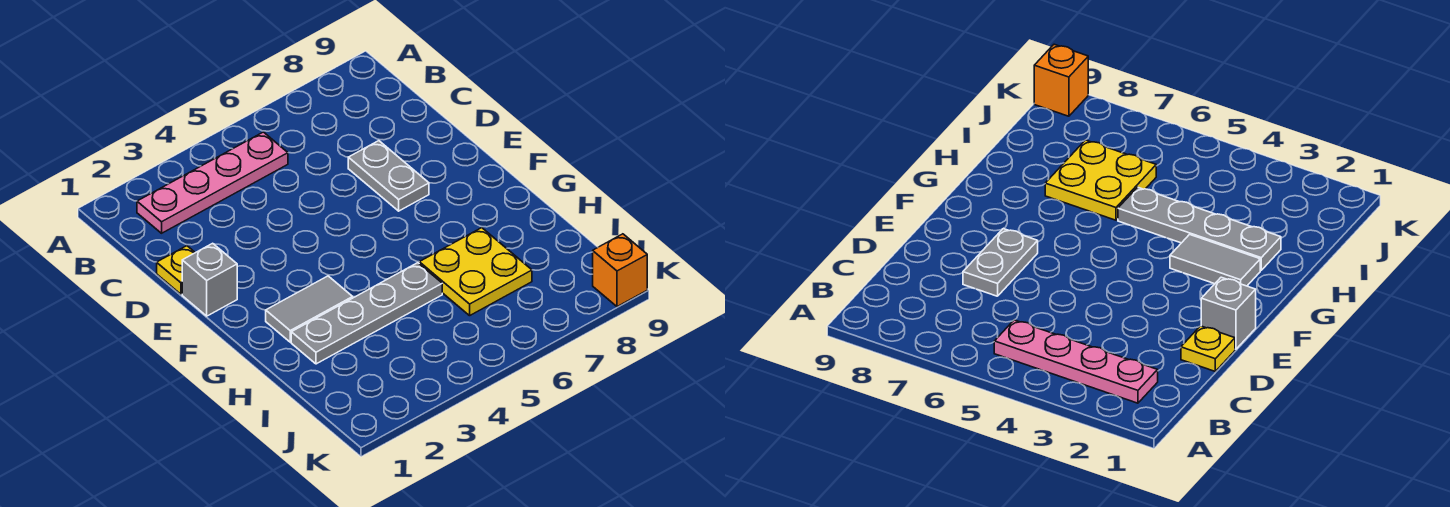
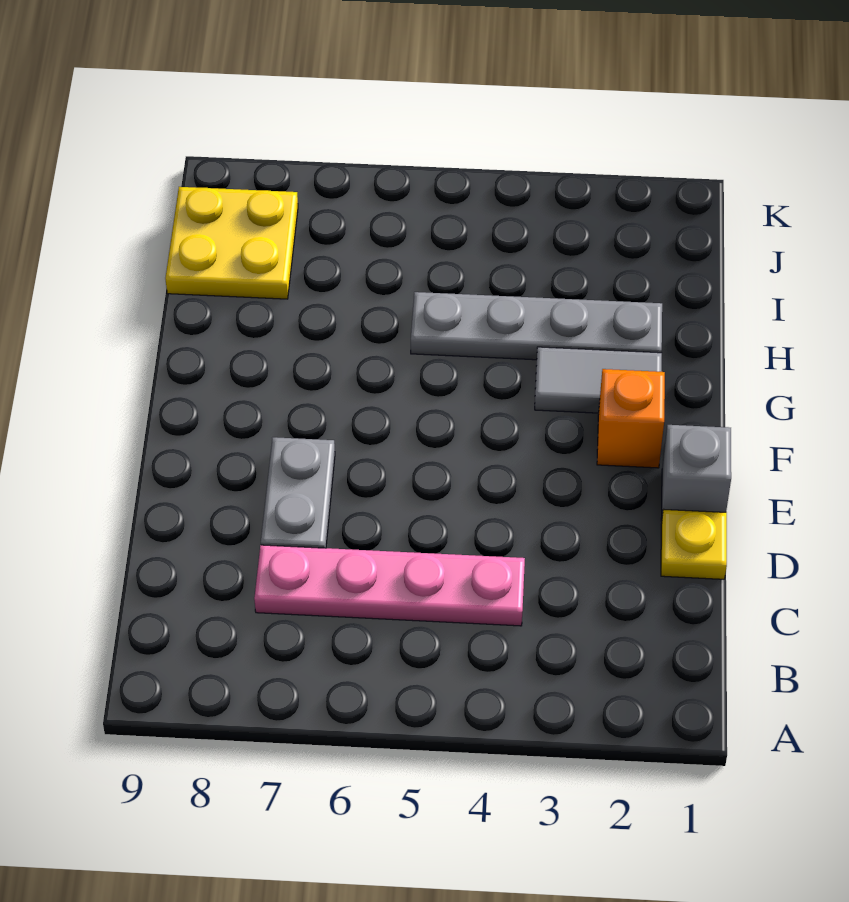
pink plate B2:B5 level 1 -> pink plate C4:C7 level 1
yellow plate H6:I7 level 1 -> yellow plate I8:J9 level 1
orange brick K9 level 1 -> orange brick F2 level 1

